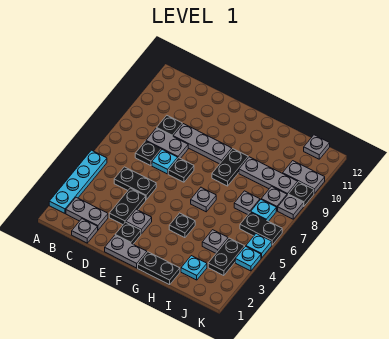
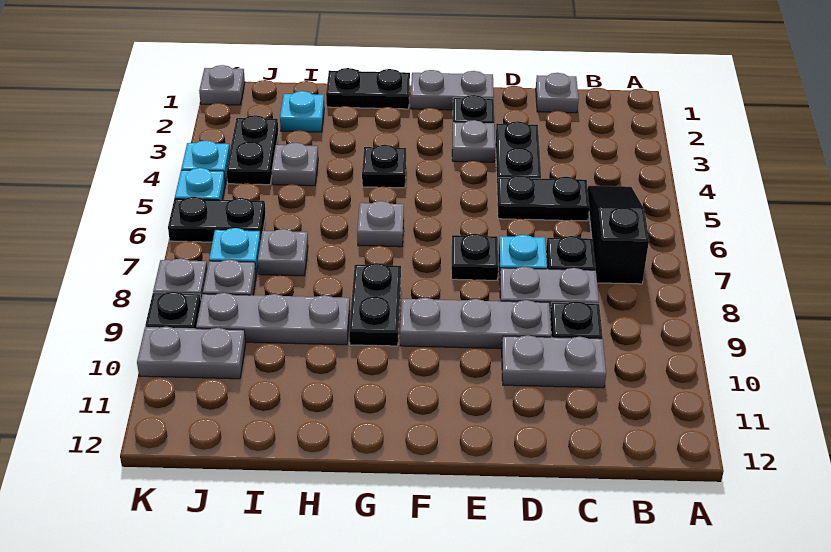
cyan plate A2:A5 level 1 -> none
grey plate B2:C2 level 1 -> grey plate C10:D10 level 1
none -> black slope B5:B7 level 1 top 7
grey plate J12 level 1 -> grey plate K1 level 1

